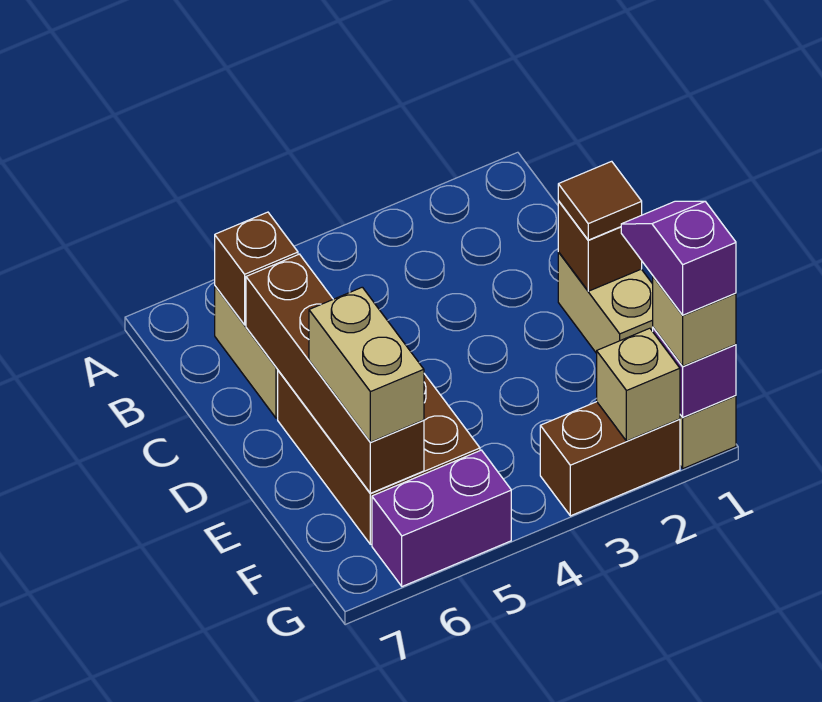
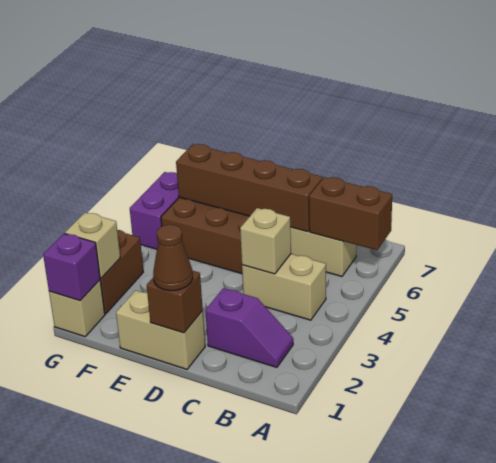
brown brick B6 level 2 -> brown brick A6:B6 level 2
brown tile D1 level 3 -> brown cone D1 level 3
tan brick E6:F6 level 3 -> tan brick B4:C4 level 1
purple slope F1:G1 level 4 top G -> purple slope B2:C2 level 1 top C
tan brick G1 level 3 -> tan brick C4 level 2

